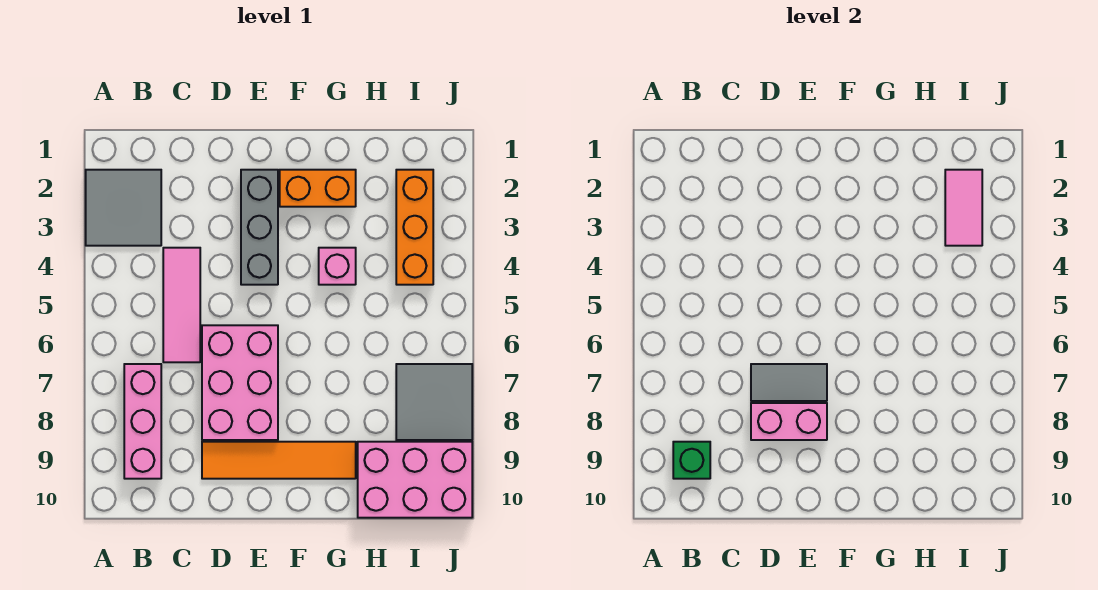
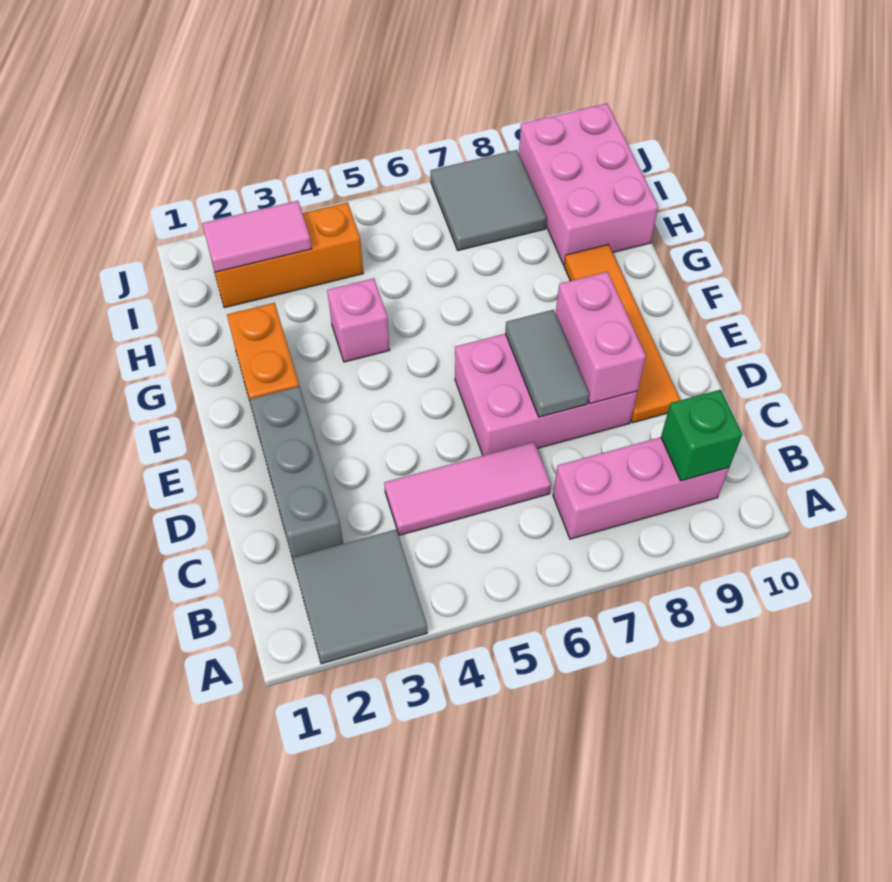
grey brick E2:E4 level 1 -> grey brick C2:E2 level 1

